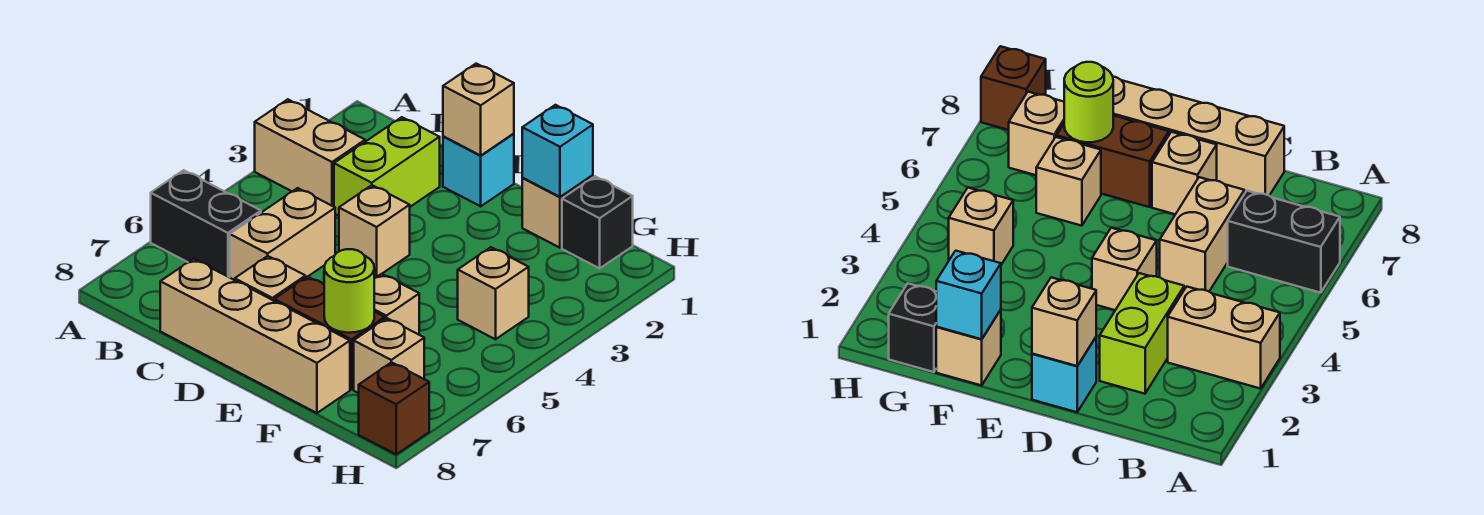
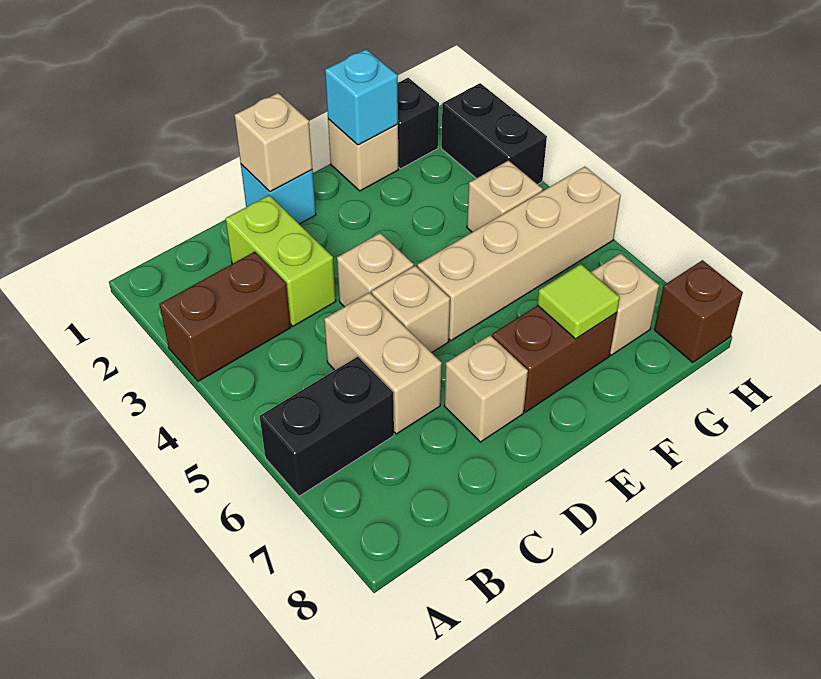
tan brick A3:B3 level 1 -> brown brick A3:B3 level 1
tan brick C8:F8 level 1 -> tan brick E5:H5 level 1
tan brick F6 level 1 -> tan brick D5 level 1
lime round brick F7 level 2 -> lime tile F7 level 2
none -> black brick H2:H3 level 1

